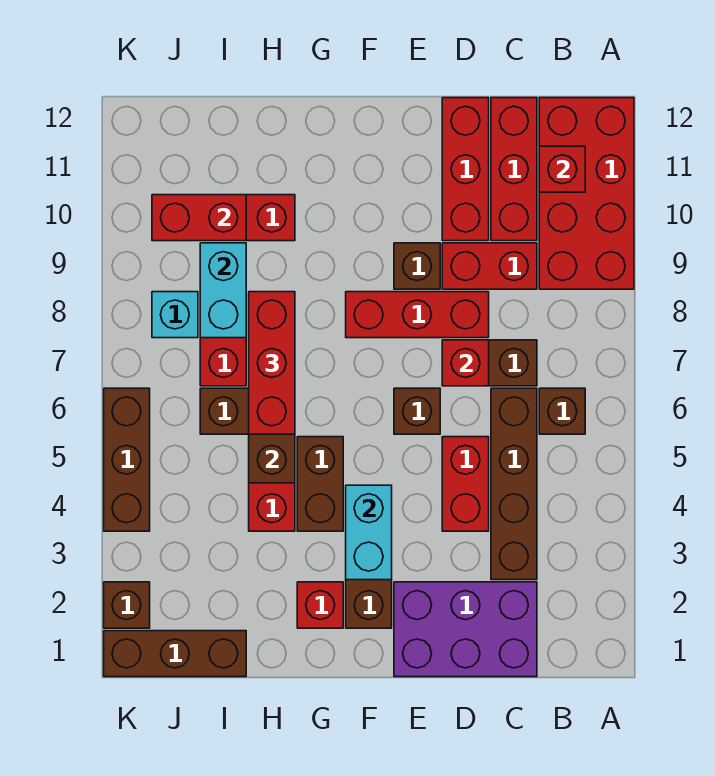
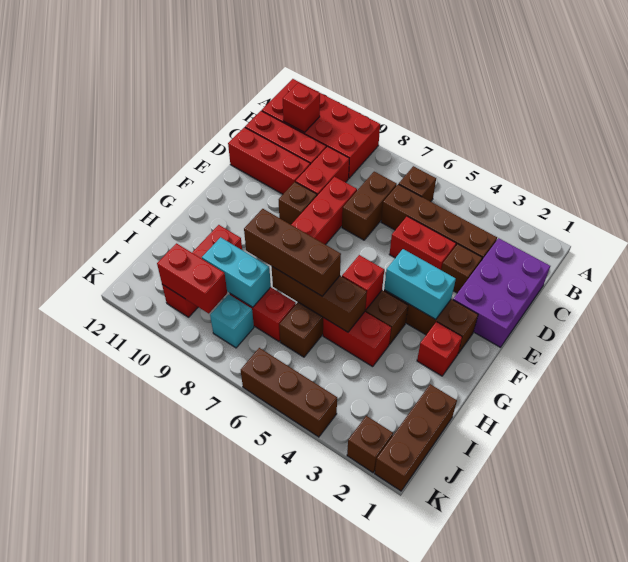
red brick D7 level 2 -> red brick G5 level 2
brown brick E6 level 1 -> brown brick D3 level 1
red brick H6:H8 level 3 -> brown brick H6:H8 level 3
red brick I10:J10 level 2 -> red brick J9:J10 level 2

